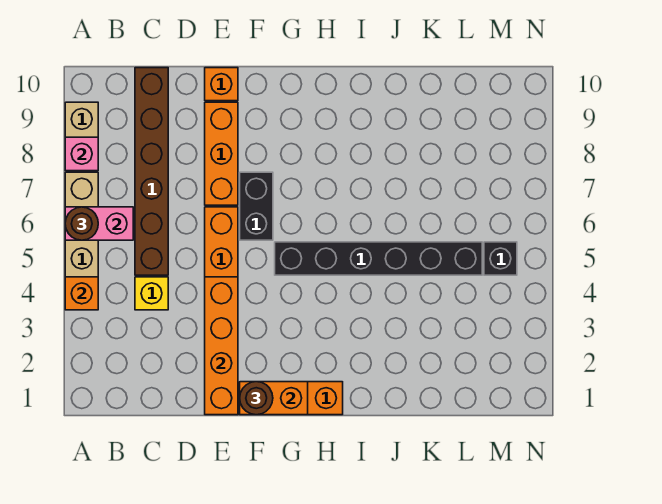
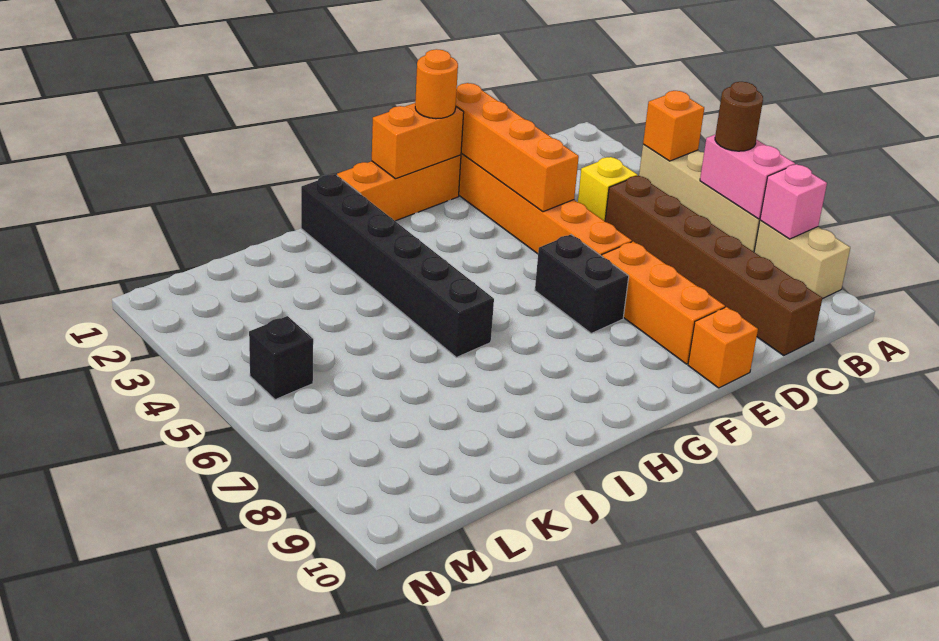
pink brick A6:B6 level 2 -> pink brick A6:A7 level 2
brown round brick F1 level 3 -> orange round brick F1 level 3
black brick G5:L5 level 1 -> black brick I1:I6 level 1

